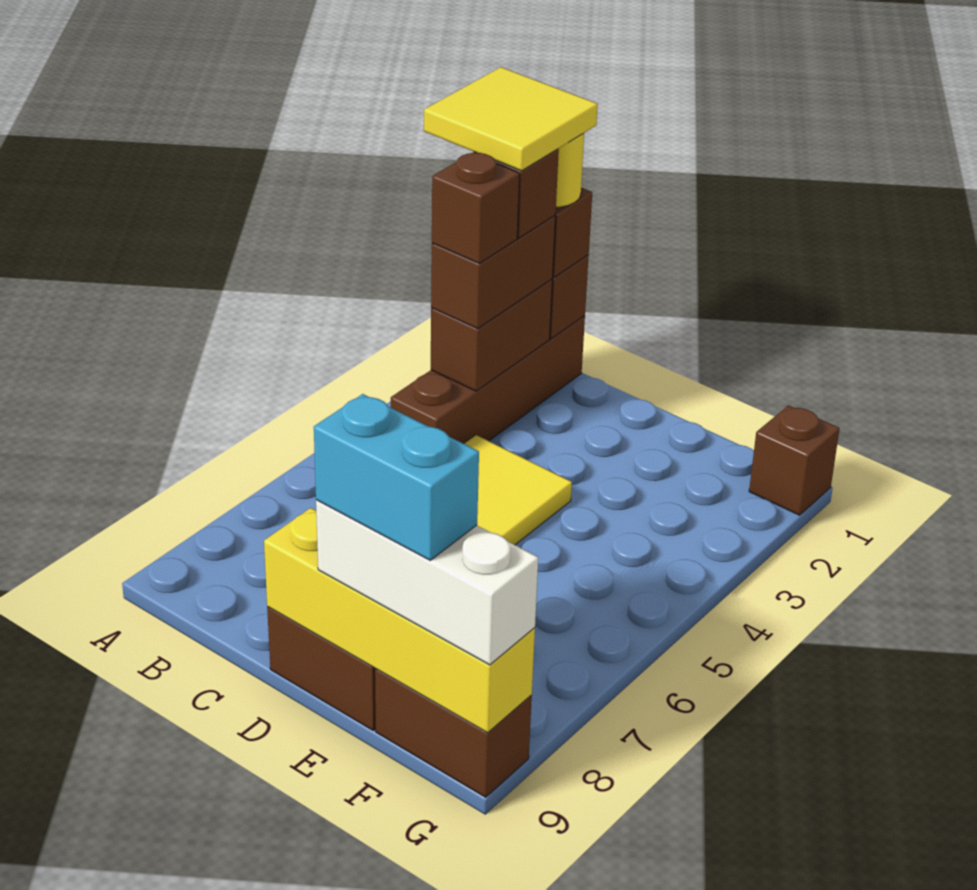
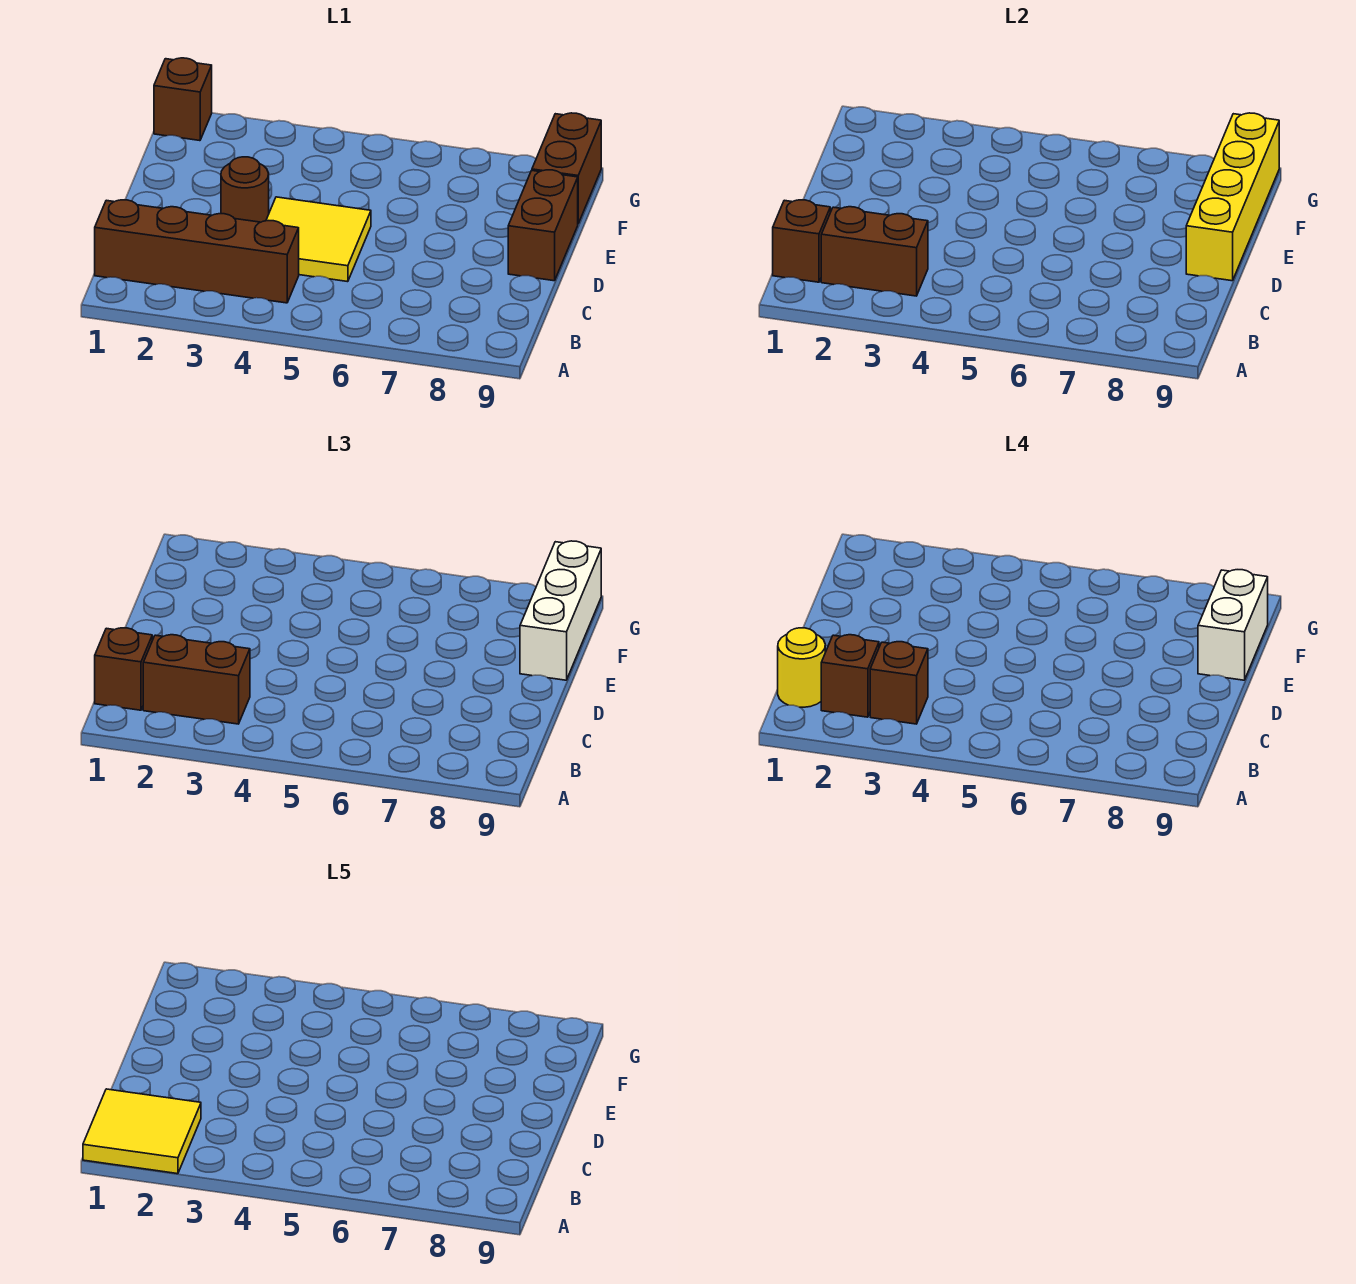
none -> brown round brick D3 level 1
cyan brick E9:F9 level 4 -> white brick E9:F9 level 4

